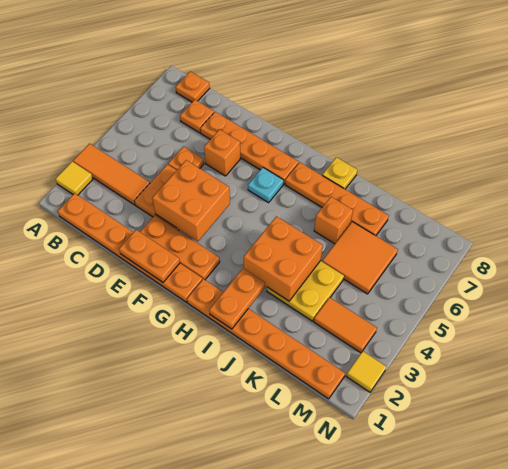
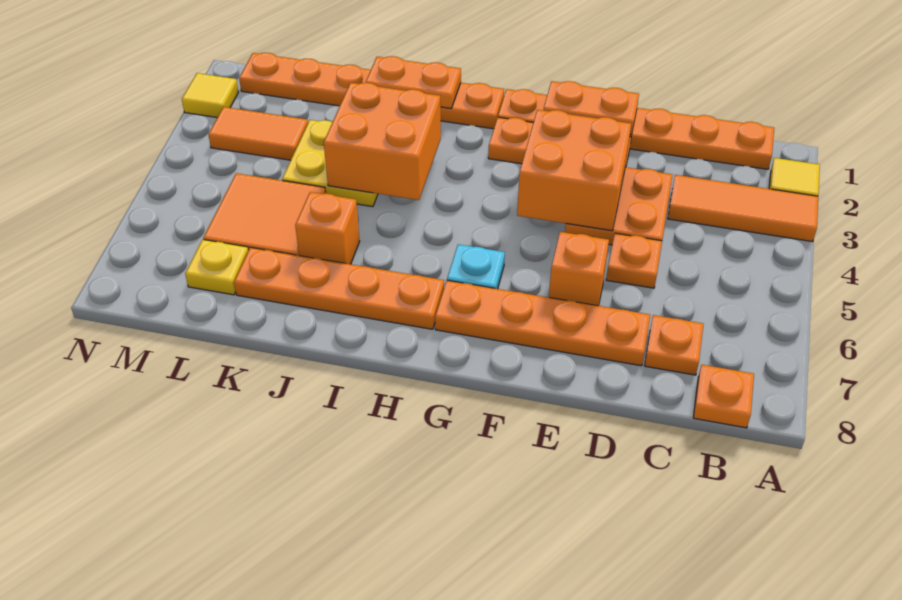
orange plate I1:I2 level 2 -> orange plate I1:J1 level 2
yellow plate I8 level 1 -> yellow plate L7 level 1

